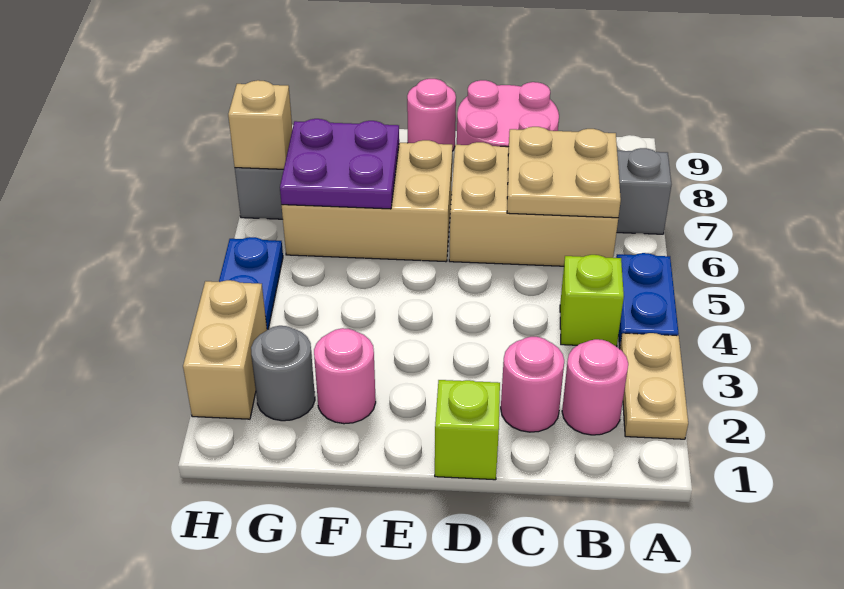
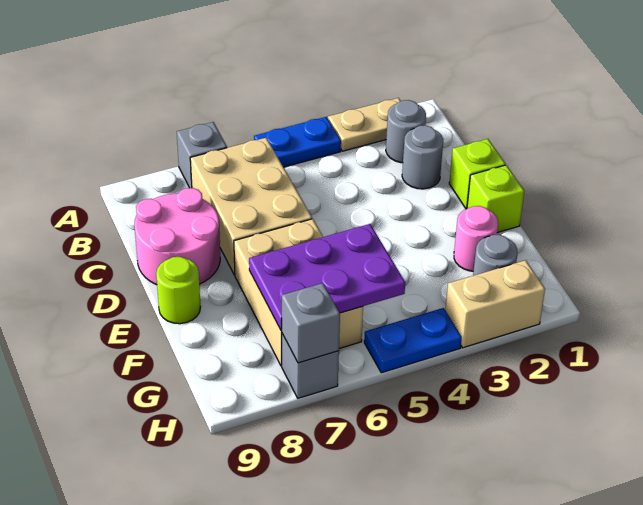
pink round brick B2 level 1 -> grey round brick B2 level 1
lime brick B4 level 1 -> lime brick E1 level 1
tan plate B6:C7 level 2 -> none
pink round brick C2 level 1 -> grey round brick C2 level 1
pink round brick E9 level 1 -> lime round brick E9 level 1
purple plate F6:G7 level 2 -> purple plate F5:G7 level 2
tan brick H7 level 2 -> grey brick H7 level 2

